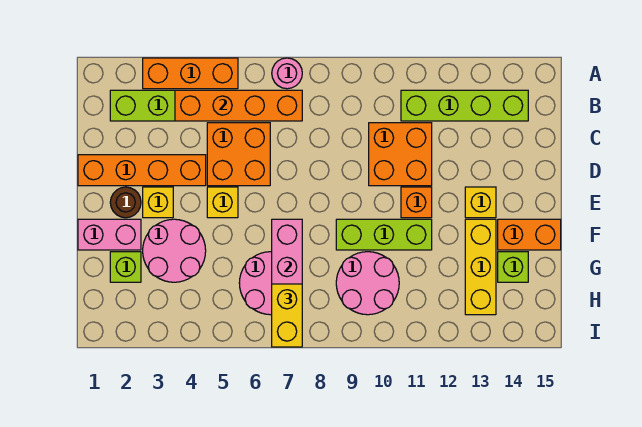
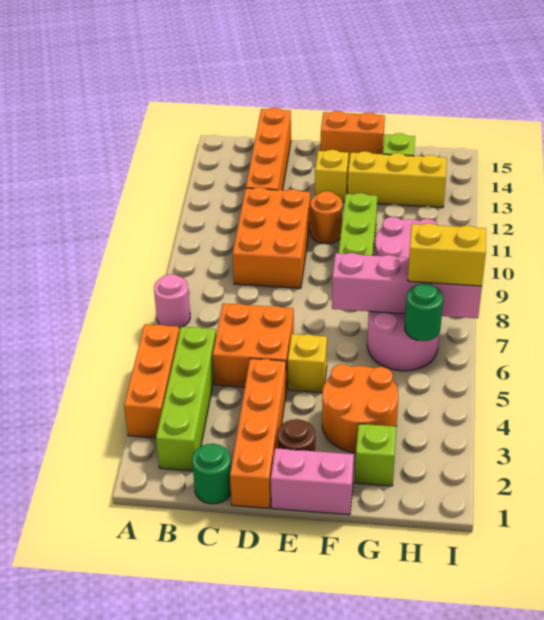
orange brick B4:B7 level 2 -> orange brick C12:C15 level 1
lime brick B11:B14 level 1 -> none
none -> green round brick C1 level 1
orange brick C10:D11 level 1 -> orange brick C9:D11 level 1
yellow brick E3 level 1 -> none
orange brick E11 level 1 -> orange round brick E11 level 1
pink brick F1:F2 level 1 -> pink brick E1:F1 level 1
pink round brick F3:G4 level 1 -> orange round brick F3:G4 level 1
orange brick F14:F15 level 1 -> orange brick E15:F15 level 1
none -> green round brick H6 level 2

